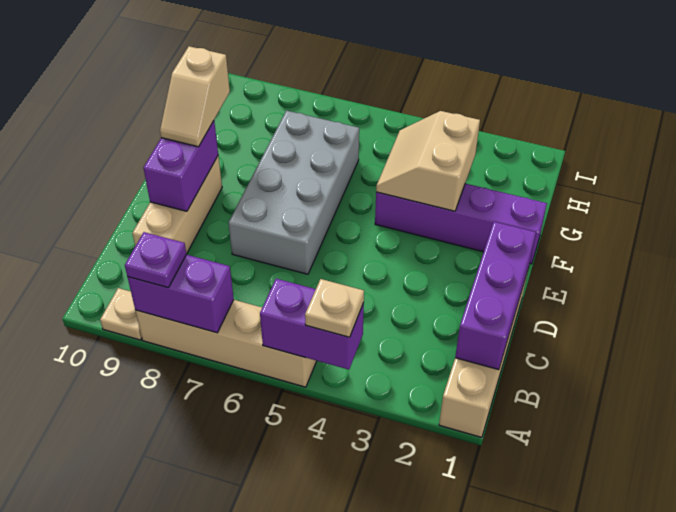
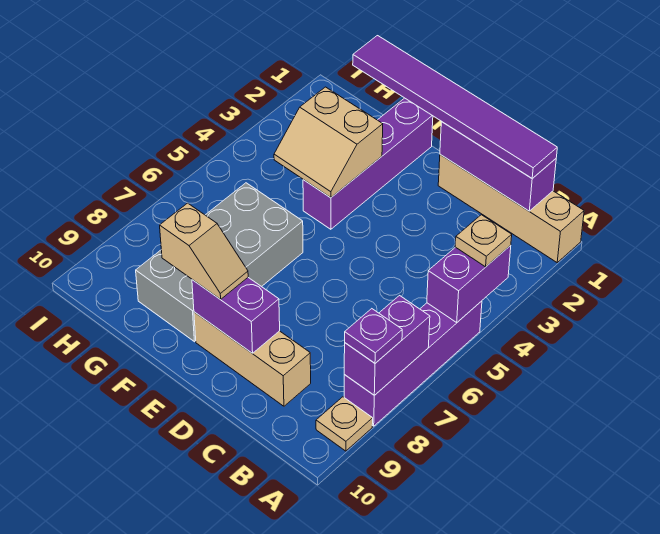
tan brick A5:A8 level 1 -> purple brick A5:A8 level 1
none -> purple tile B1:G1 level 3
grey brick D6:G7 level 1 -> grey brick F6:G9 level 1

